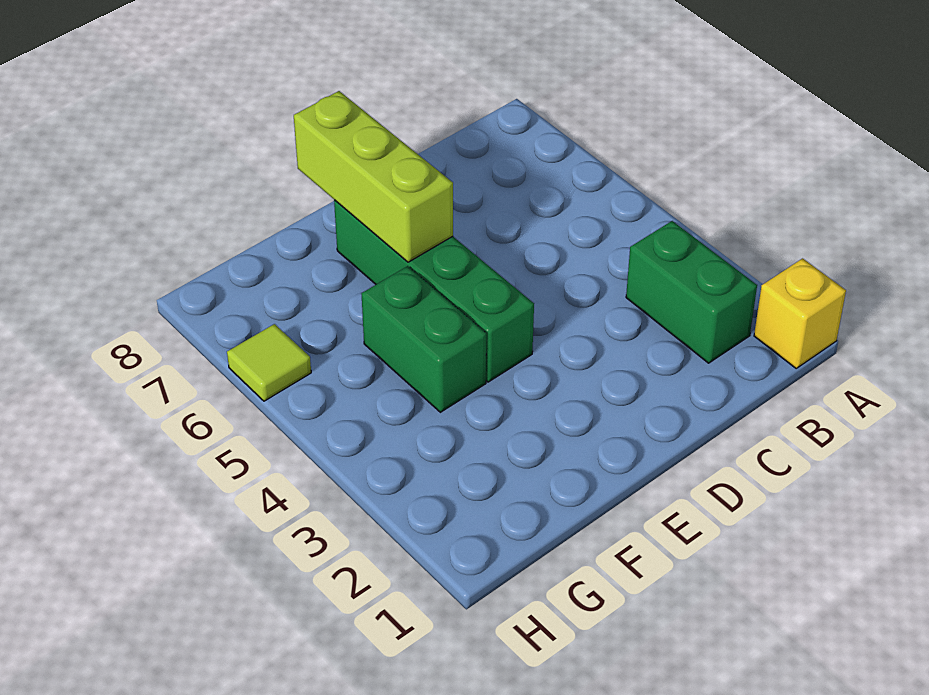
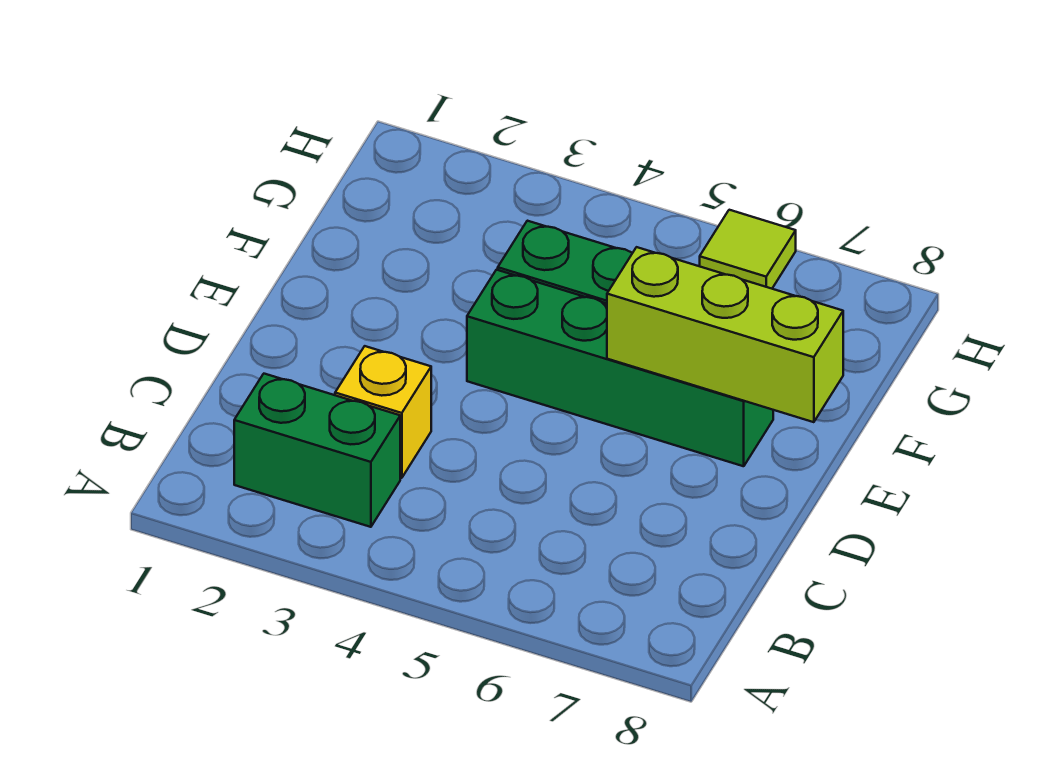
yellow brick A1 level 1 -> yellow brick C3 level 1

